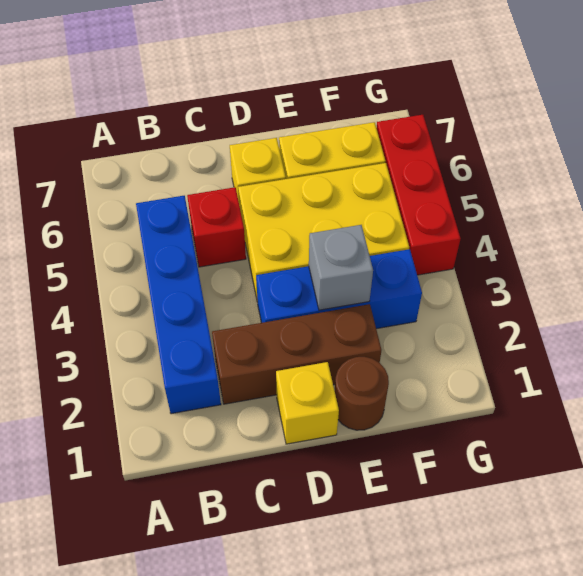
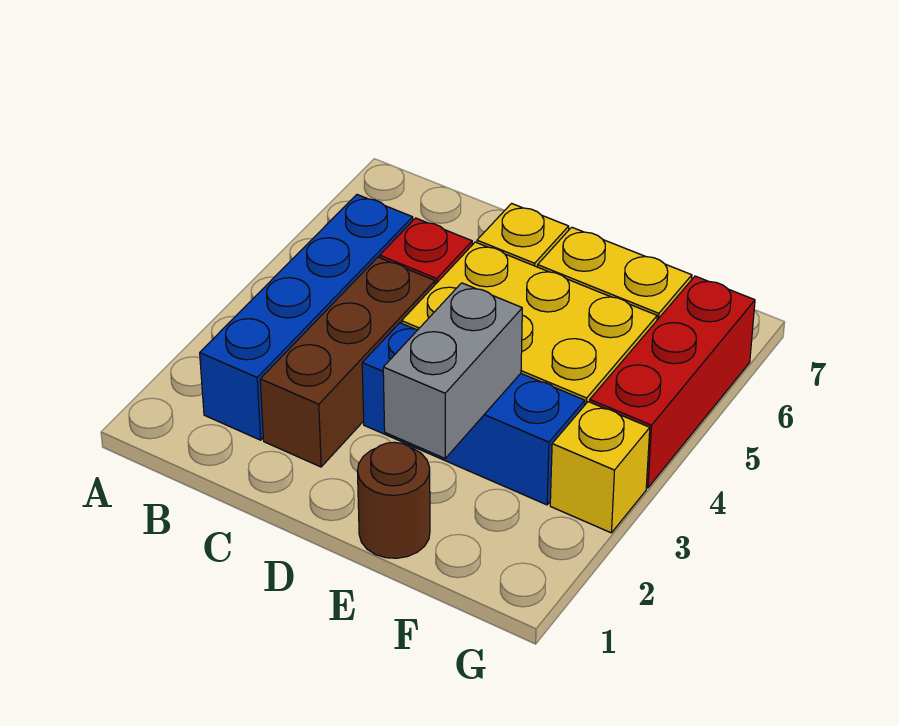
brown brick C2:E2 level 1 -> brown brick C2:C4 level 1
yellow brick D1 level 1 -> yellow brick G3 level 1
grey brick E3 level 2 -> grey brick E2:E3 level 2

